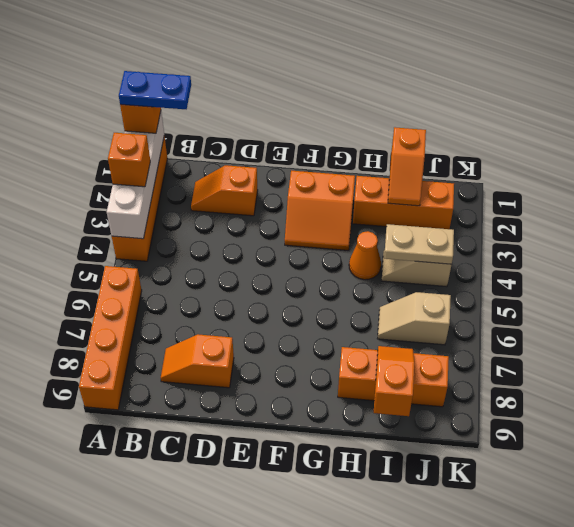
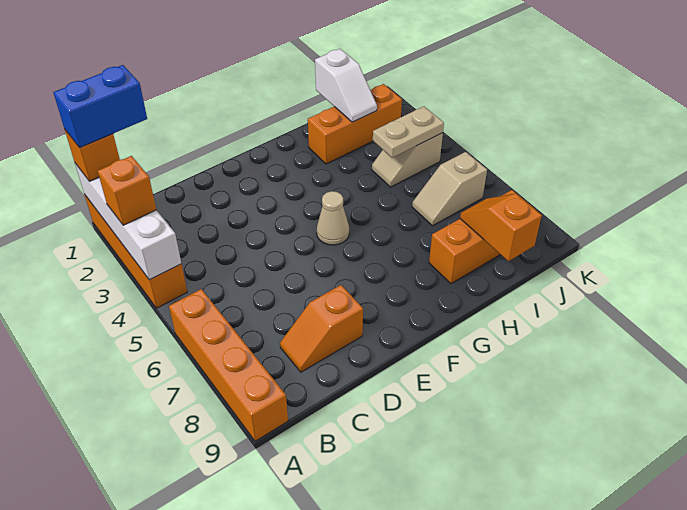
blue plate A1:B1 level 4 -> blue brick A1:B1 level 4
orange slope C2:D2 level 1 top D -> none
orange slope F2:G3 level 1 top 2 -> none
none -> tan cone F5 level 1
orange cone H4 level 1 -> none
orange slope I1:I2 level 2 top 1 -> white slope I1:I2 level 2 top 1

